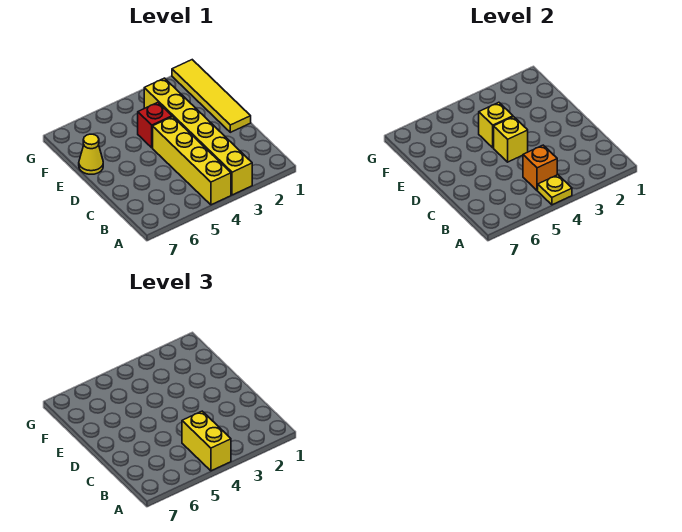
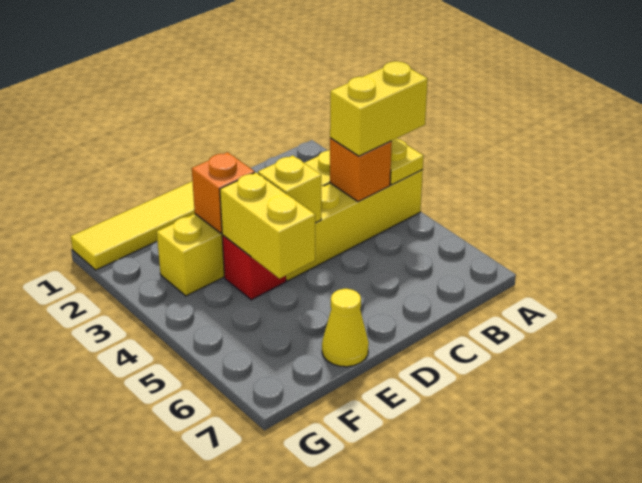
none -> orange brick E3 level 2
yellow brick E4 level 2 -> yellow brick E4:E5 level 2

